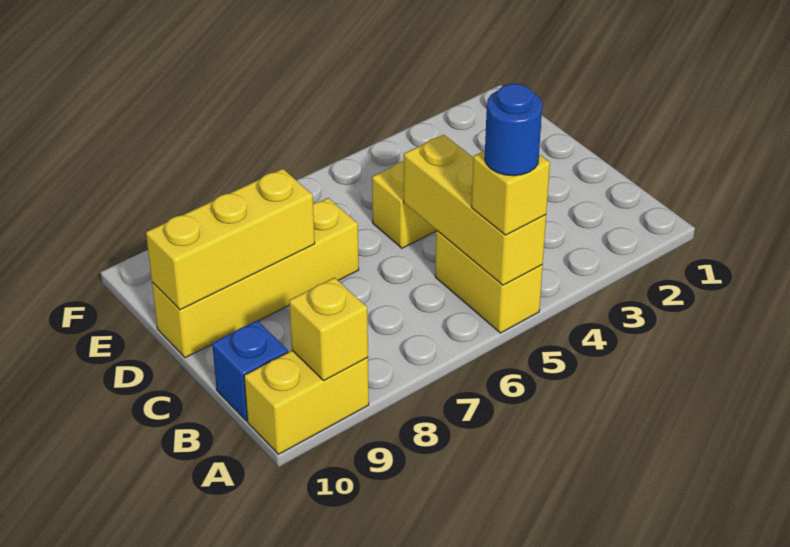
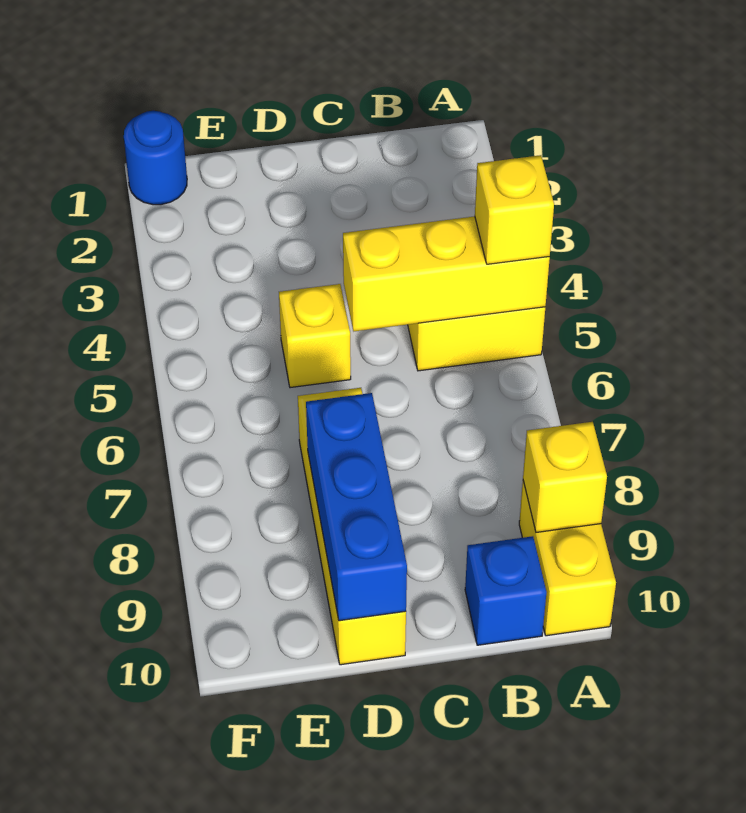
blue round brick A5 level 4 -> blue round brick F1 level 1
yellow brick D8:D10 level 2 -> blue brick D8:D10 level 2

